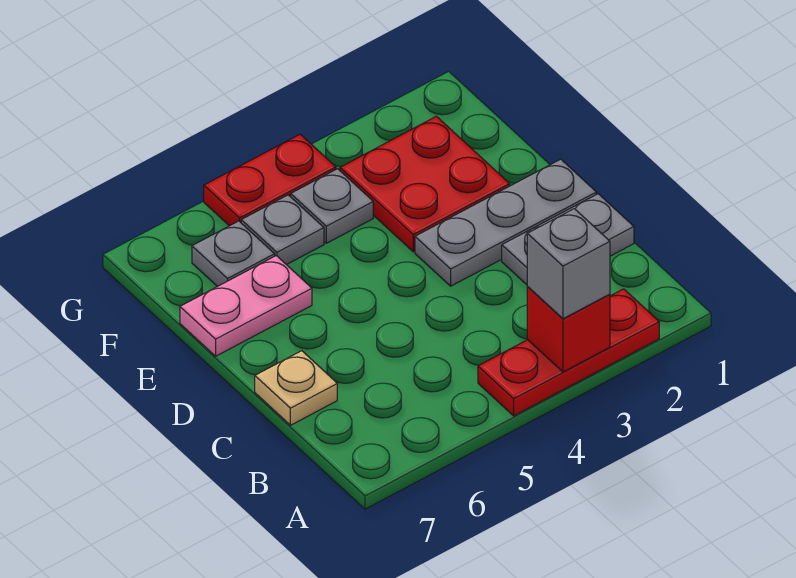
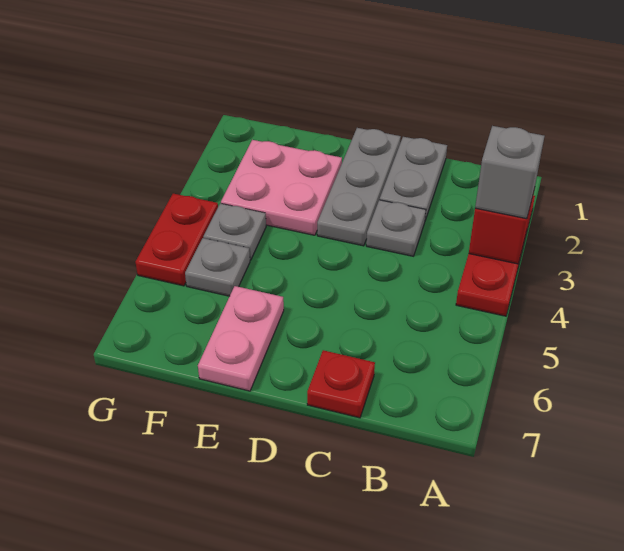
tan plate C7 level 1 -> red plate C7 level 1
red plate E2:F3 level 1 -> pink plate E2:F3 level 1
grey plate F6 level 1 -> grey plate C3 level 1

